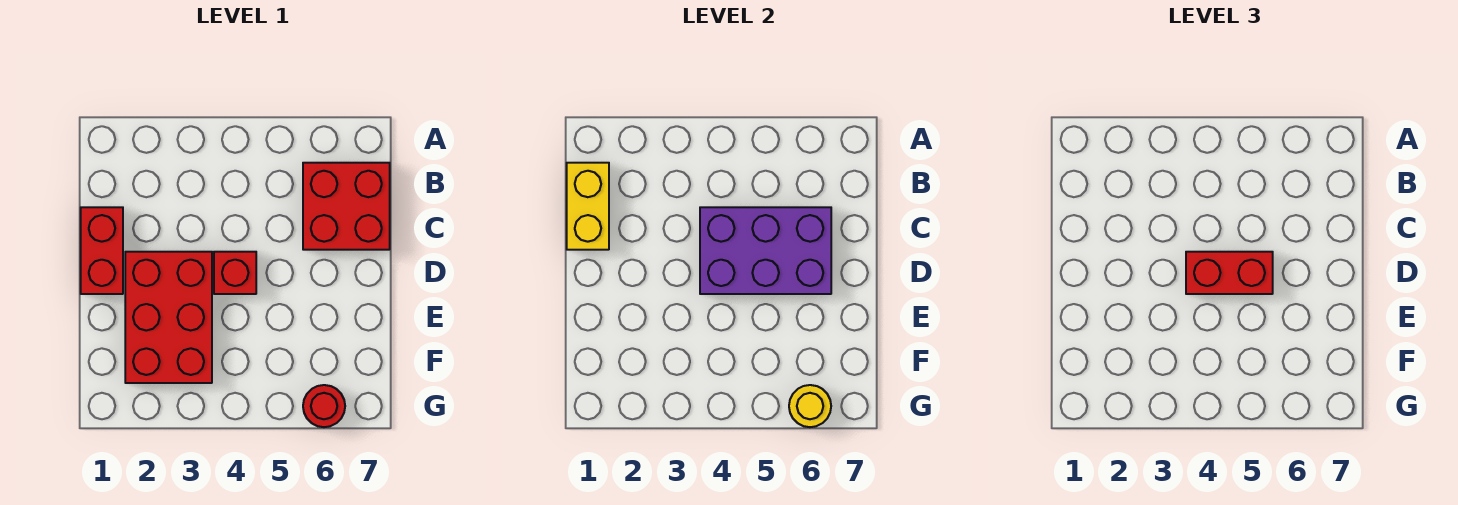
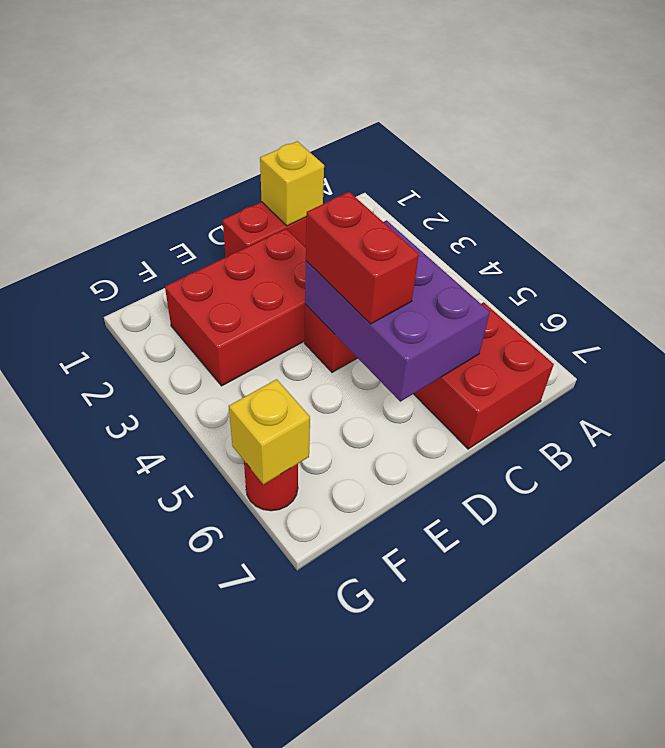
yellow brick B1:C1 level 2 -> yellow brick C1 level 2
yellow round brick G6 level 2 -> yellow brick G6 level 2

